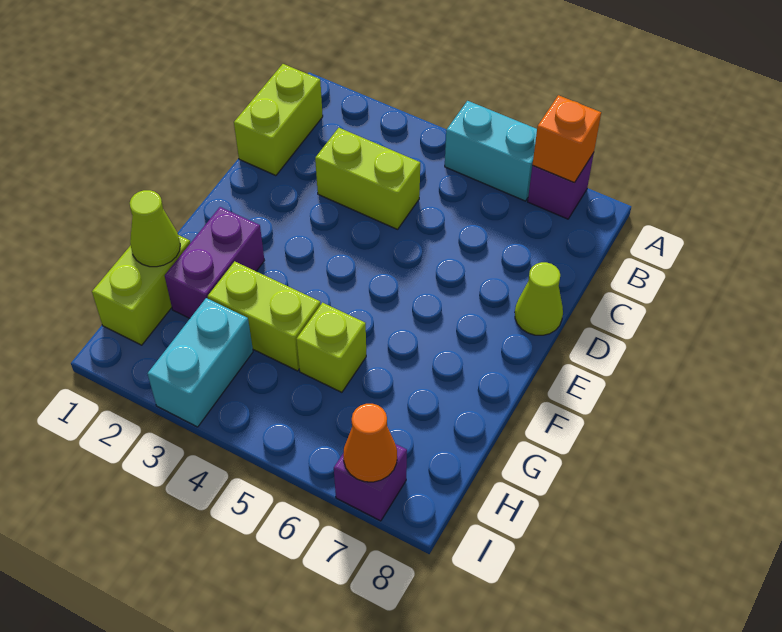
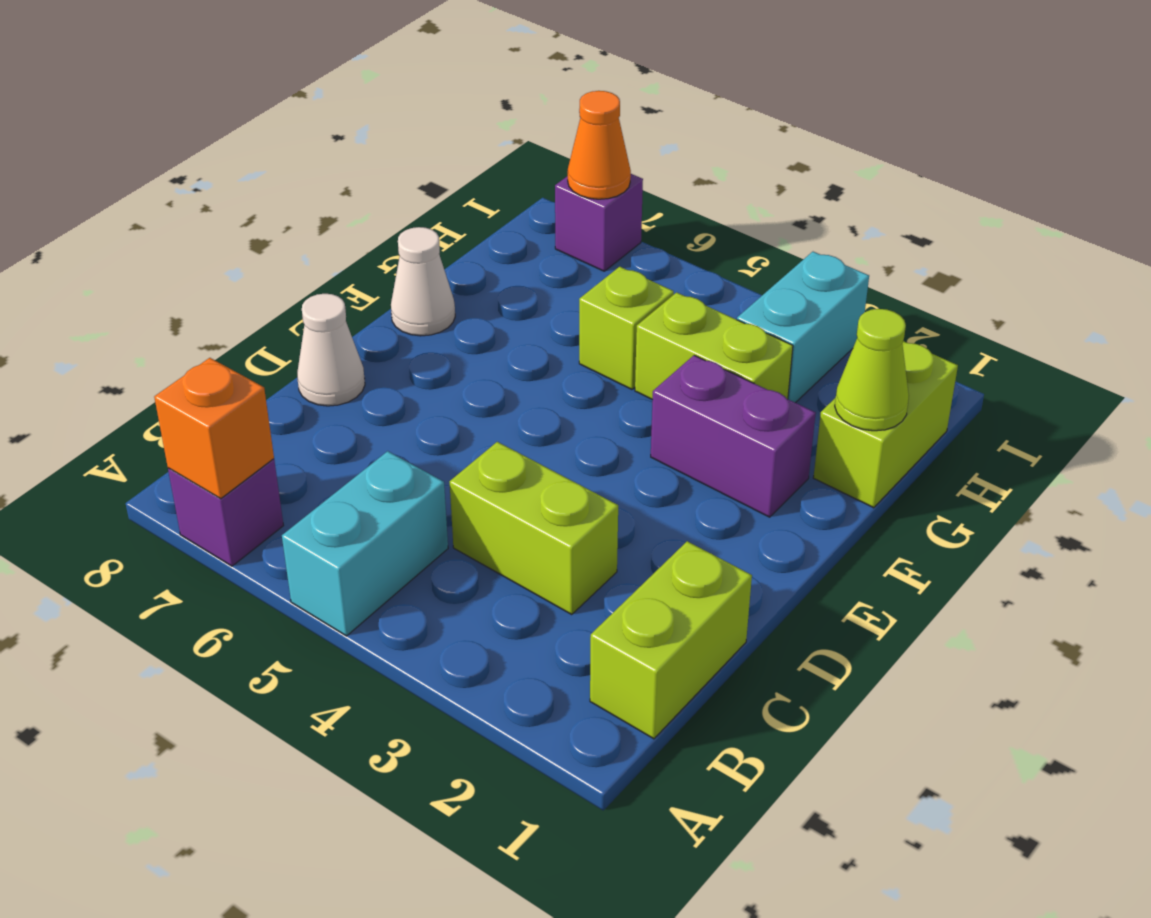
cyan brick A5:A6 level 1 -> cyan brick A5:B5 level 1
lime cone D8 level 1 -> white cone D8 level 1
purple brick F2:G2 level 1 -> purple brick F2:F3 level 1
none -> white cone F8 level 1

